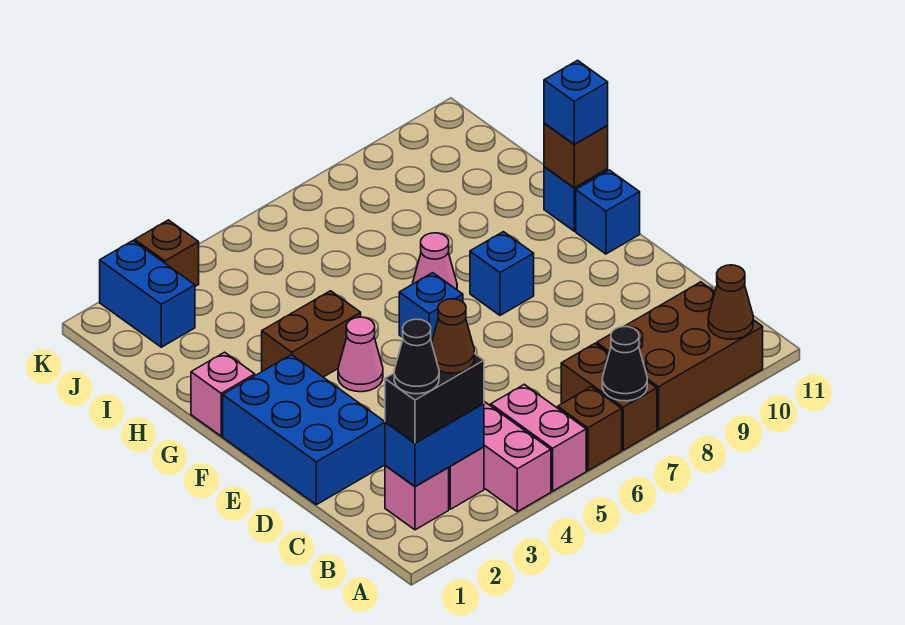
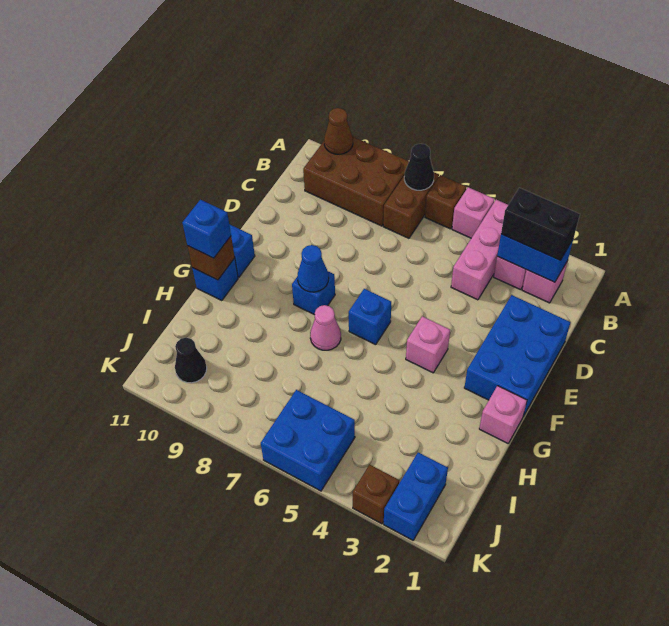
pink brick A5:B5 level 1 -> pink brick A5 level 1
black cone B2 level 4 -> black cone J10 level 1
brown cone B3 level 4 -> none
pink cone F4 level 1 -> pink brick F4 level 1
none -> blue cone F8 level 2
brown brick G3:G4 level 1 -> none
none -> blue brick J5:K6 level 1

